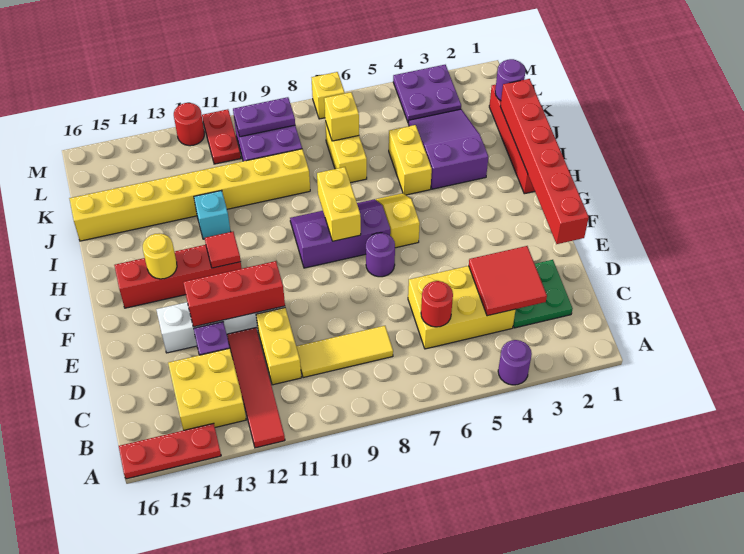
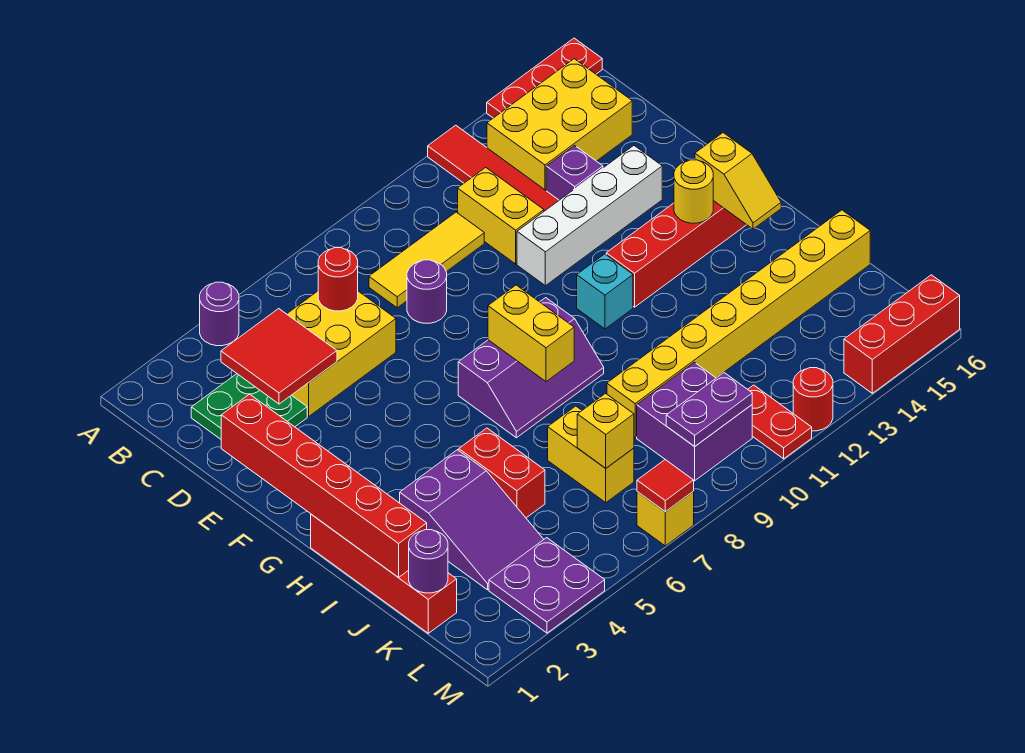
yellow brick B13:C14 level 1 -> yellow brick B13:C15 level 1
red brick E11:E13 level 2 -> red brick M14:M16 level 1
purple round brick F7 level 1 -> purple round brick D8 level 1
yellow slope G6:H6 level 1 top G -> yellow slope G15:H15 level 2 top G
red tile G12 level 2 -> red tile M7 level 2
yellow brick I5:J5 level 1 -> red brick I5:J5 level 1
cyan brick I12 level 1 -> cyan brick G11 level 1

